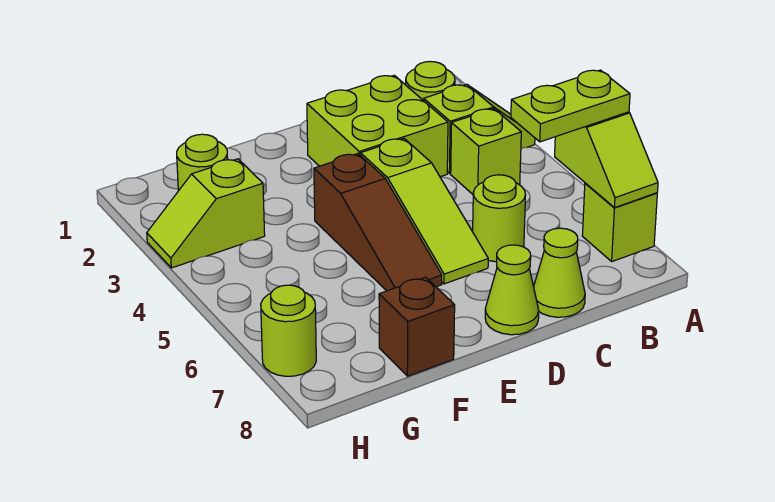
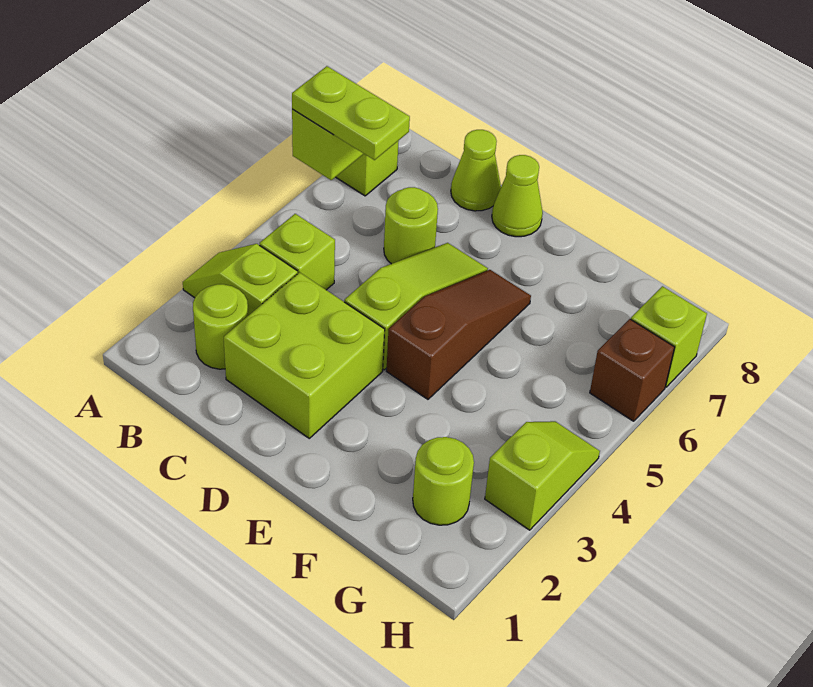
brown brick F8 level 1 -> brown brick H6 level 1
lime slope G3:H3 level 1 top G -> lime slope H3:H4 level 1 top 3
lime round brick H7 level 1 -> lime brick H7 level 1

